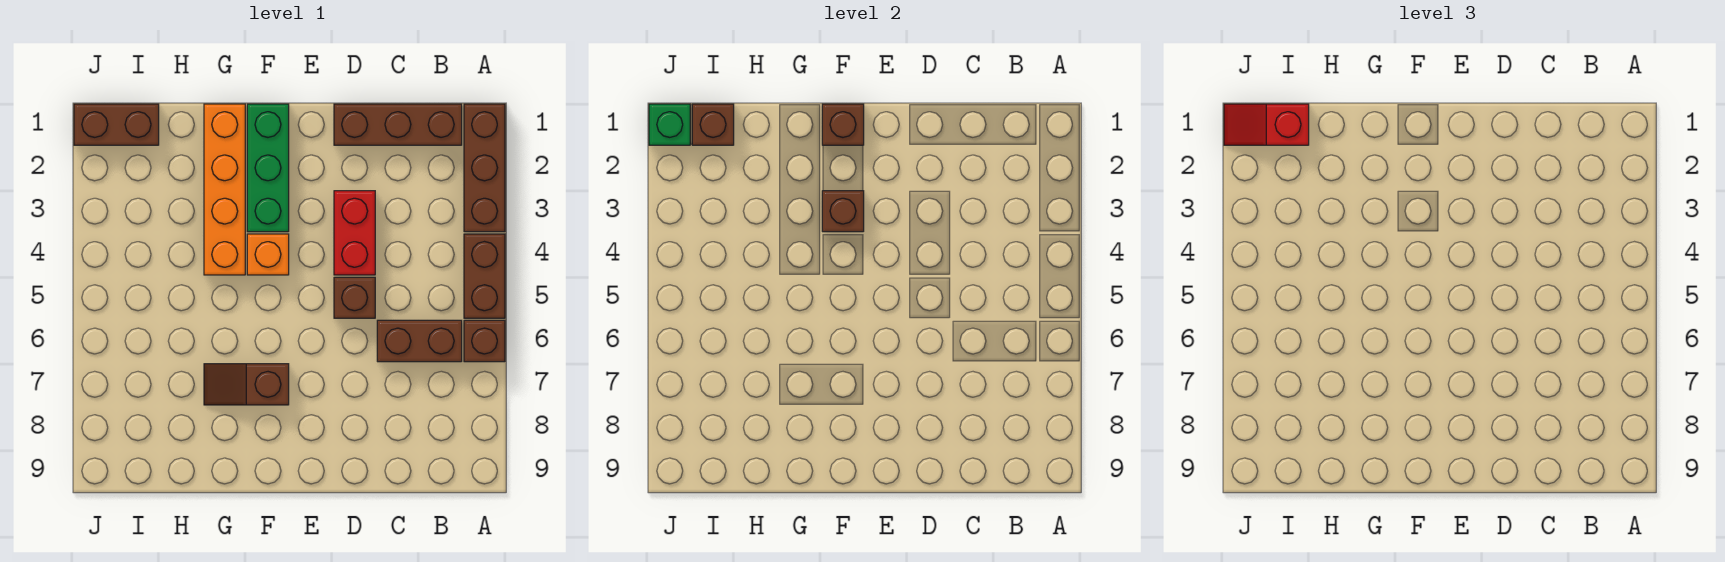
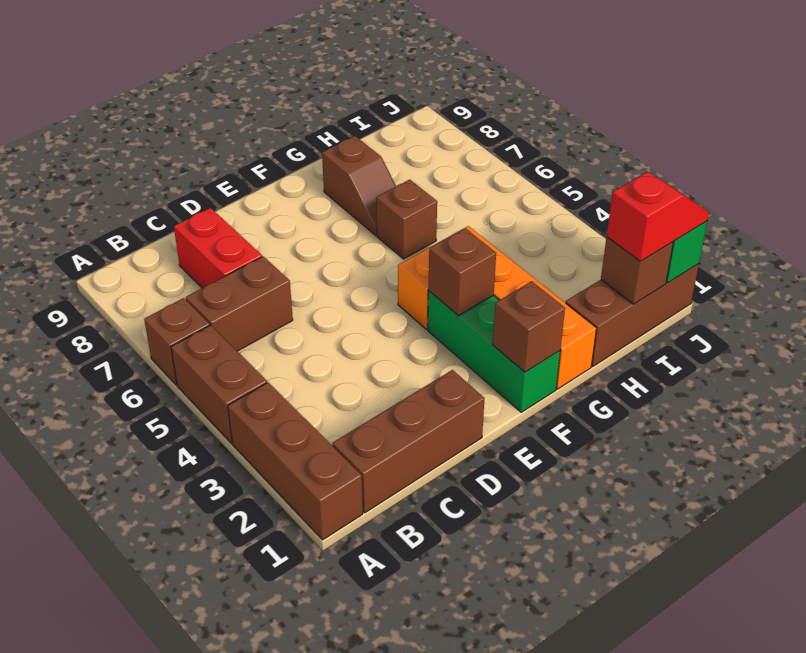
red brick D3:D4 level 1 -> red brick C7:C8 level 1
brown brick D5 level 1 -> brown brick G6 level 1
brown slope F7:G7 level 1 top F -> brown slope G7:G8 level 1 top 8
brown brick I1:J1 level 1 -> brown brick H1:J1 level 1

